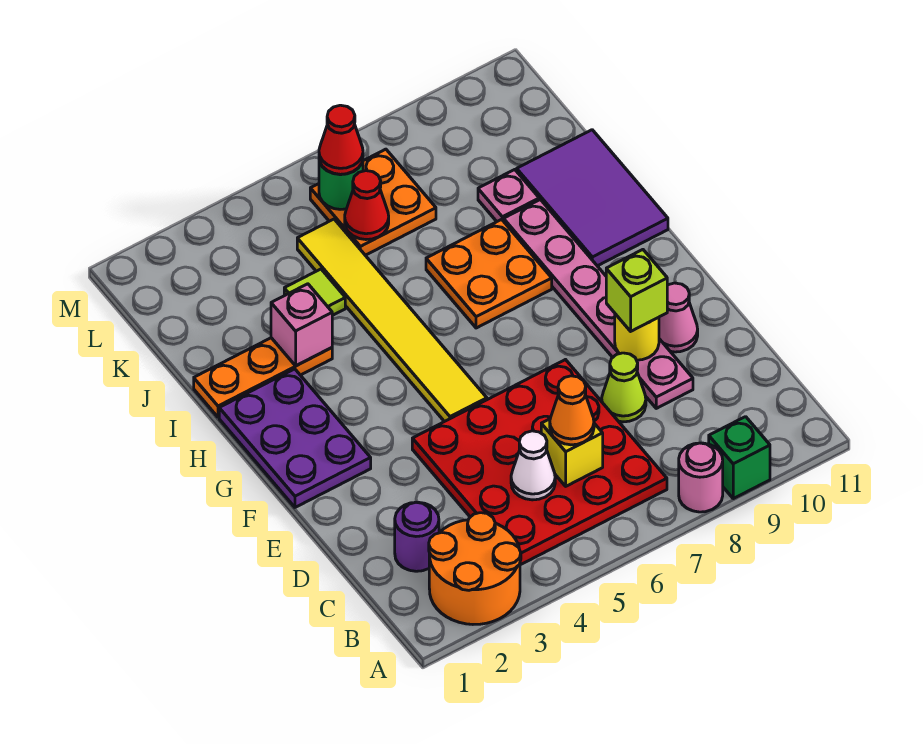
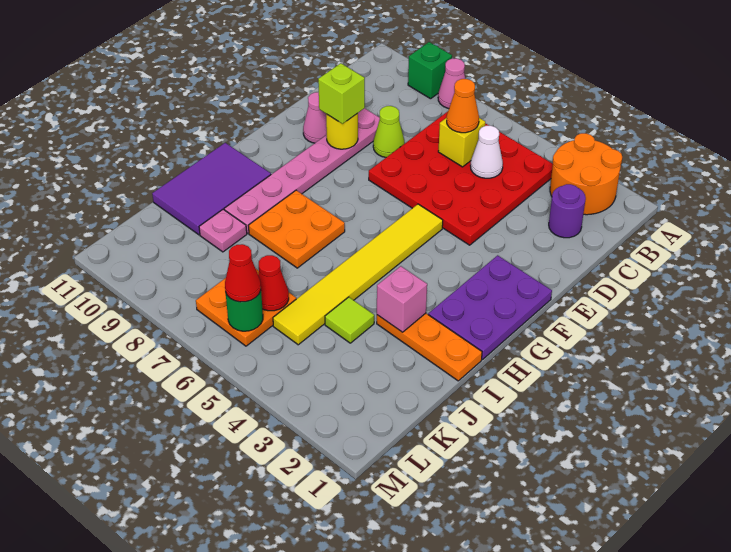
pink round brick A8 level 1 -> pink cone A8 level 1

